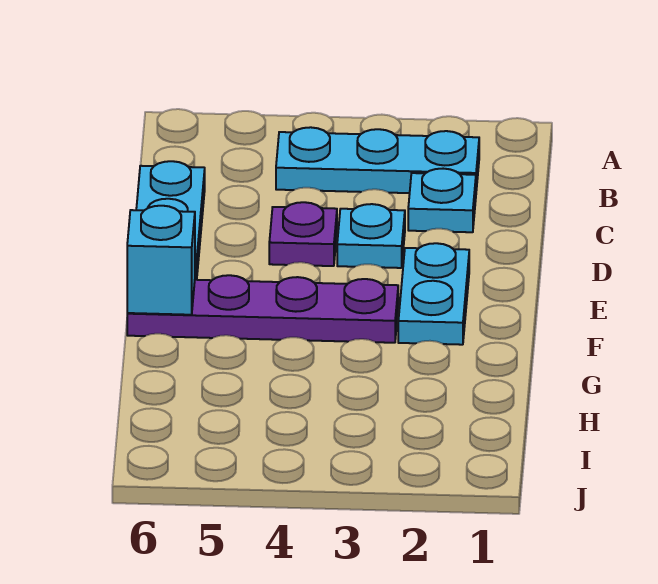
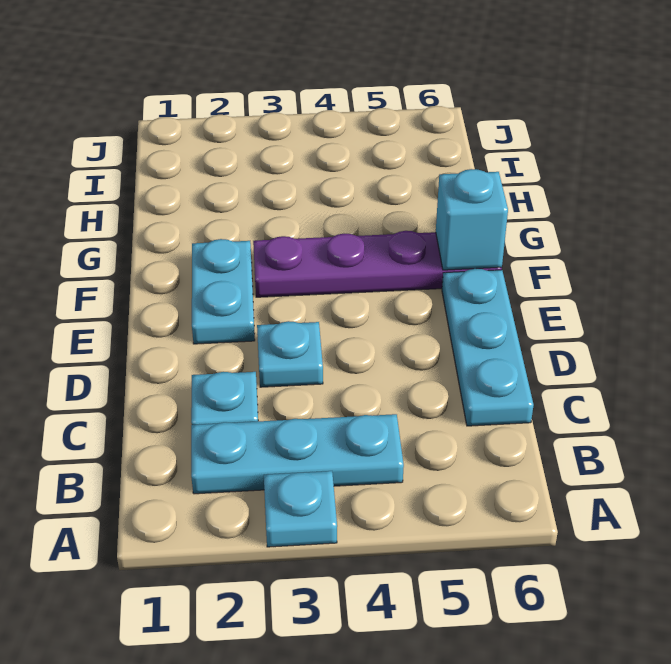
none -> cyan plate A3 level 1
purple plate D4 level 1 -> none

